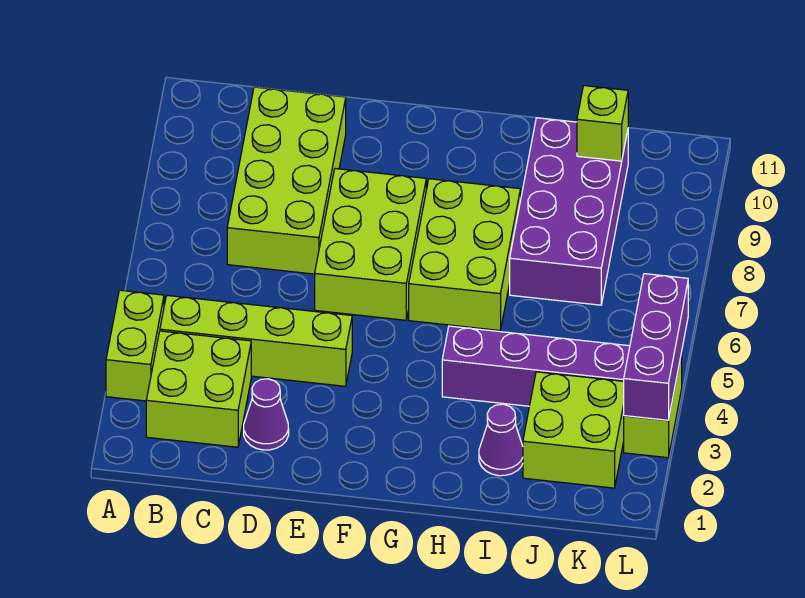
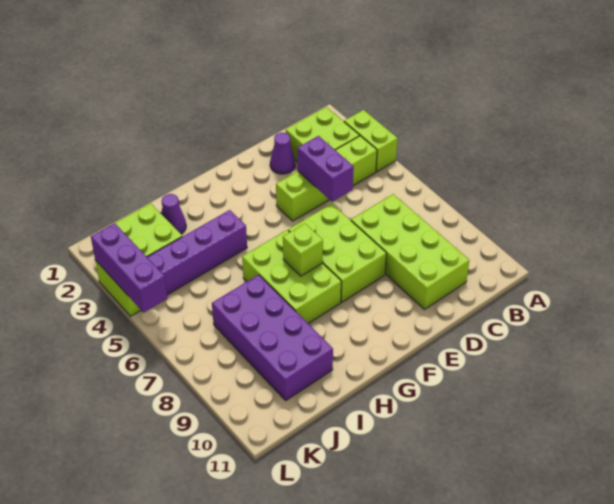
none -> purple brick D4:D5 level 2
lime brick J10 level 2 -> lime brick G7 level 2

